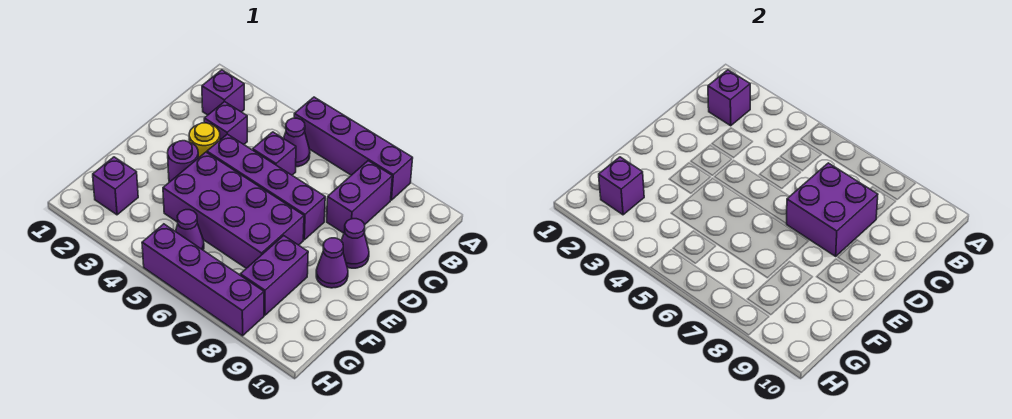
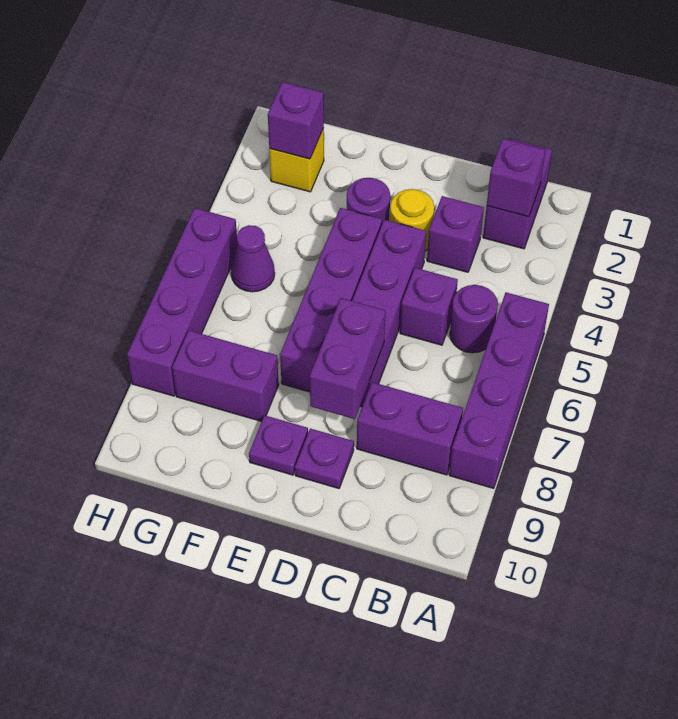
purple brick B2 level 1 -> purple brick B1:B2 level 1
purple cone B5 level 1 -> purple round brick B5 level 1
purple brick C7:D8 level 2 -> purple brick D7:D8 level 2
purple cone D9 level 1 -> purple plate D9 level 1
purple brick E4:F7 level 1 -> purple brick E4:E7 level 1
purple cone E9 level 1 -> purple plate E9 level 1
purple brick G2 level 1 -> yellow brick G2 level 1

